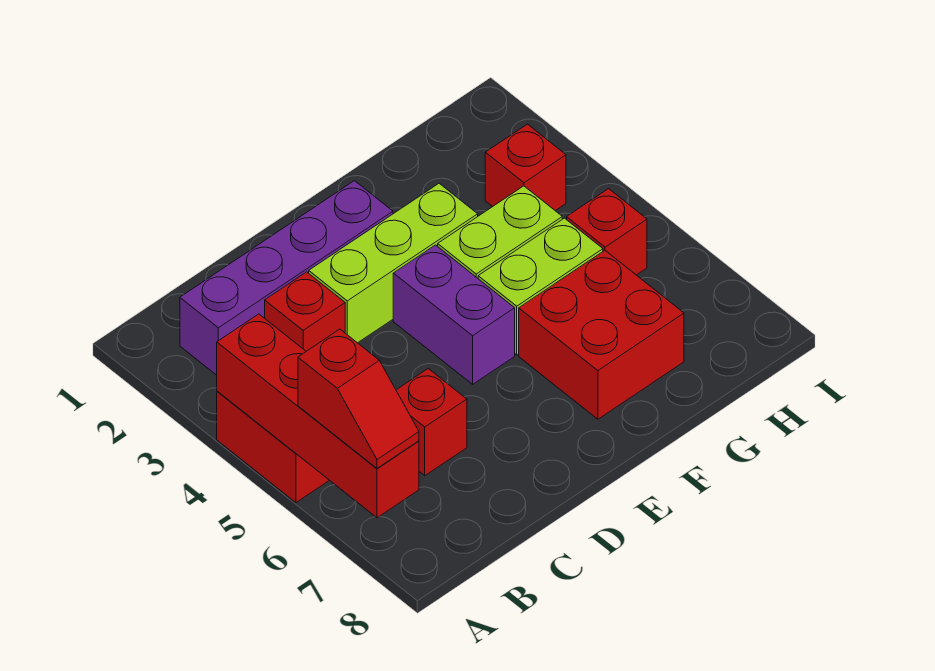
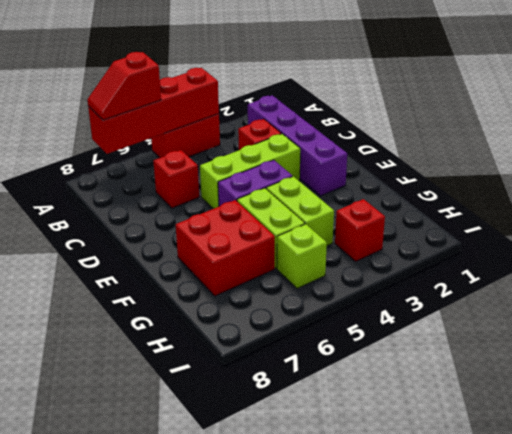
lime brick D3:F3 level 1 -> lime brick D3:D5 level 1
red brick H5 level 1 -> lime brick H5 level 1

